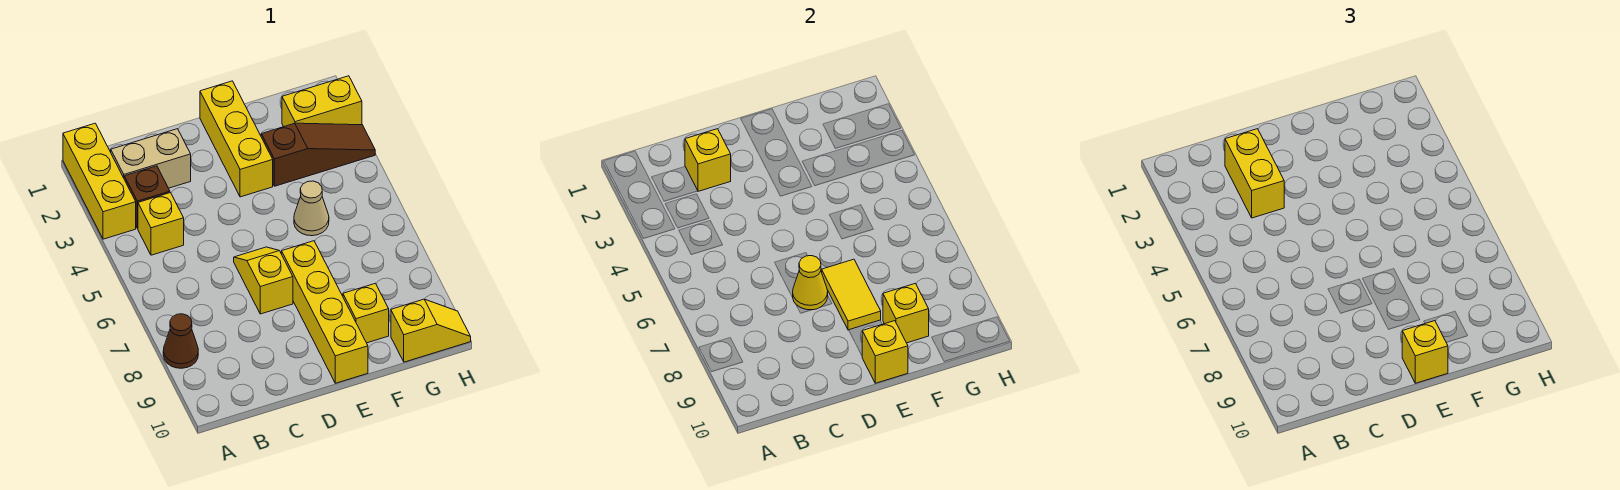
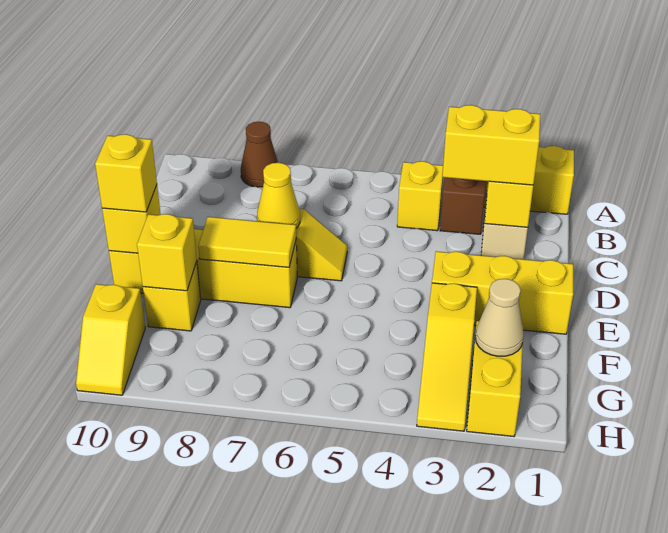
brown slope F3:H3 level 1 top F -> yellow slope F3:H3 level 1 top F
tan cone F5 level 1 -> tan cone G2 level 2

